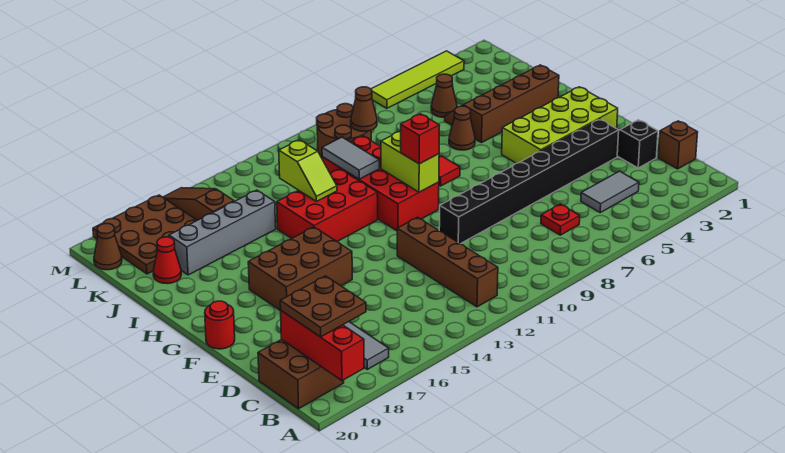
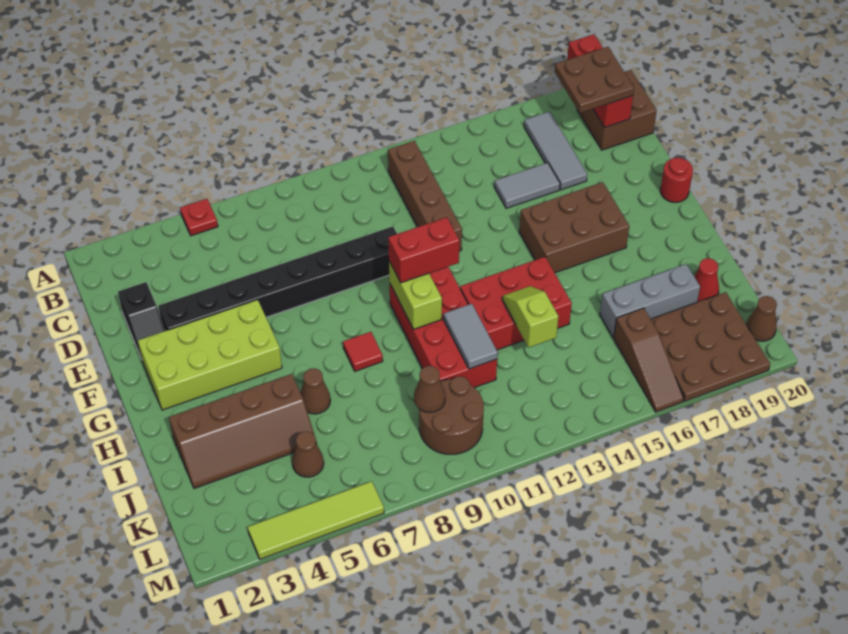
brown brick C1 level 1 -> none
grey tile C4:C5 level 1 -> grey tile D15:D16 level 1
red plate C7 level 1 -> red plate A5 level 1
red brick G10 level 3 -> red brick G10:G11 level 3
grey brick J15:J18 level 1 -> grey brick J16:J18 level 1

